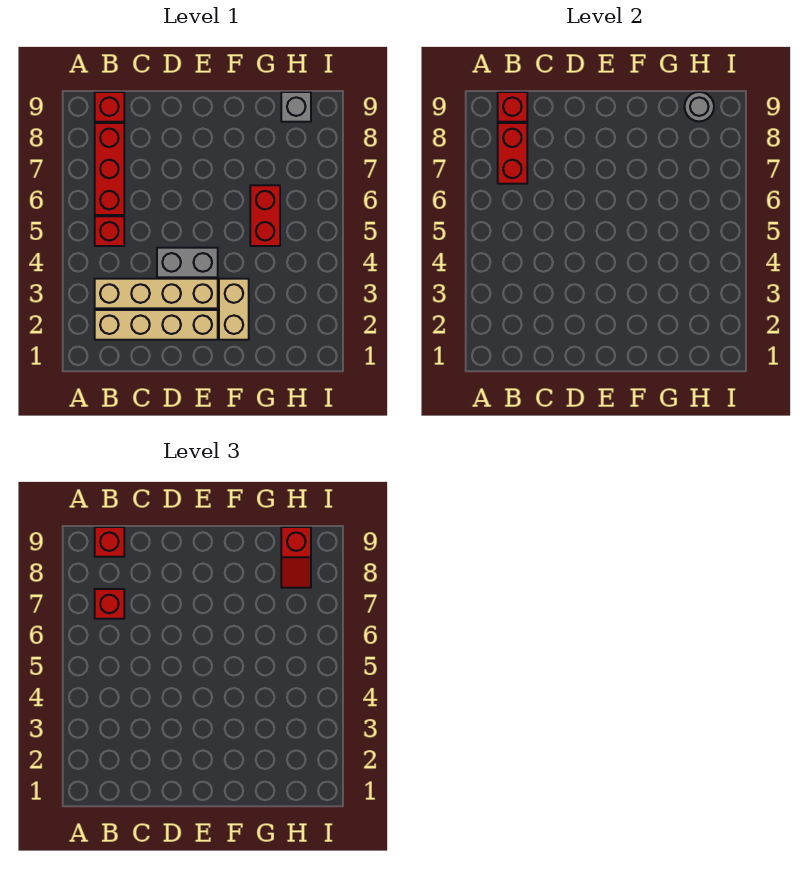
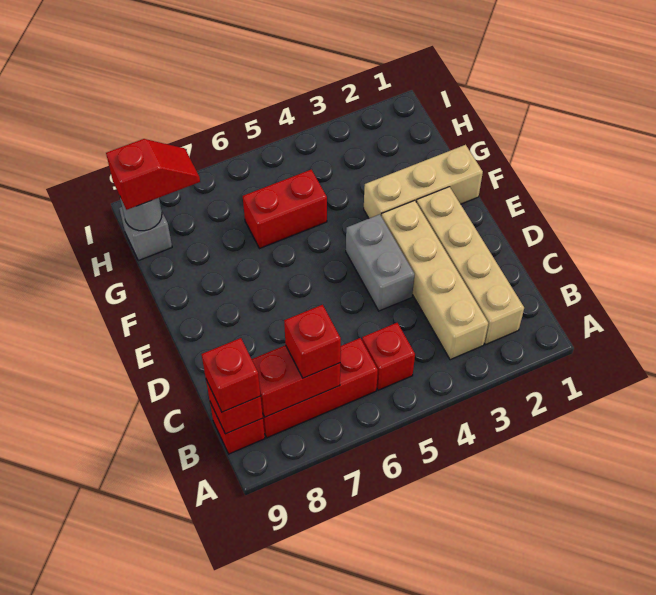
tan brick F2:F3 level 1 -> tan brick F1:F3 level 1

